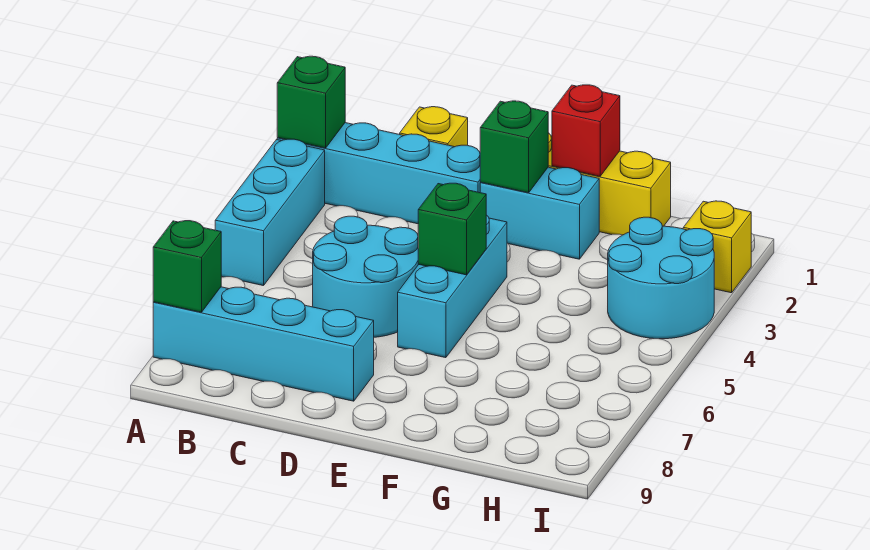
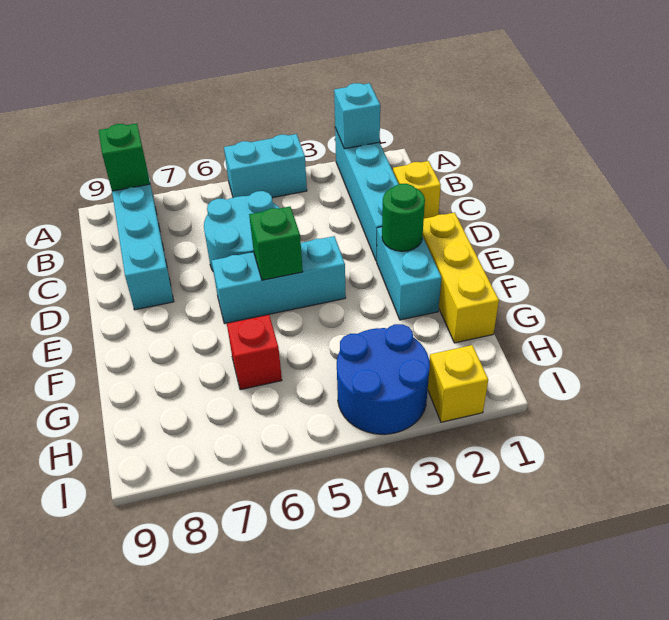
green brick A2 level 2 -> cyan brick A2 level 2
cyan brick A3:A5 level 1 -> cyan brick A4:A5 level 1
green brick E2 level 2 -> green round brick E2 level 2
red brick F1 level 2 -> red brick G6 level 1
cyan round brick H3:I4 level 1 -> blue round brick H3:I4 level 1

